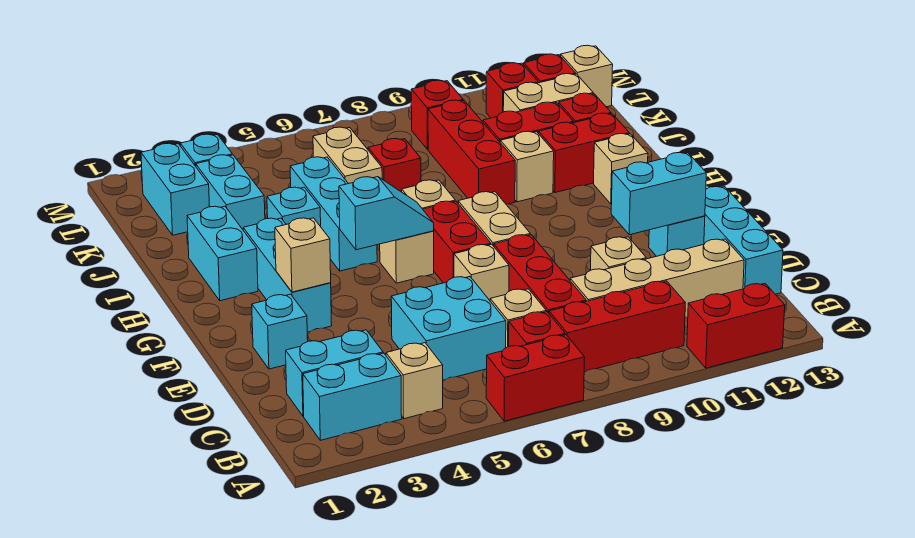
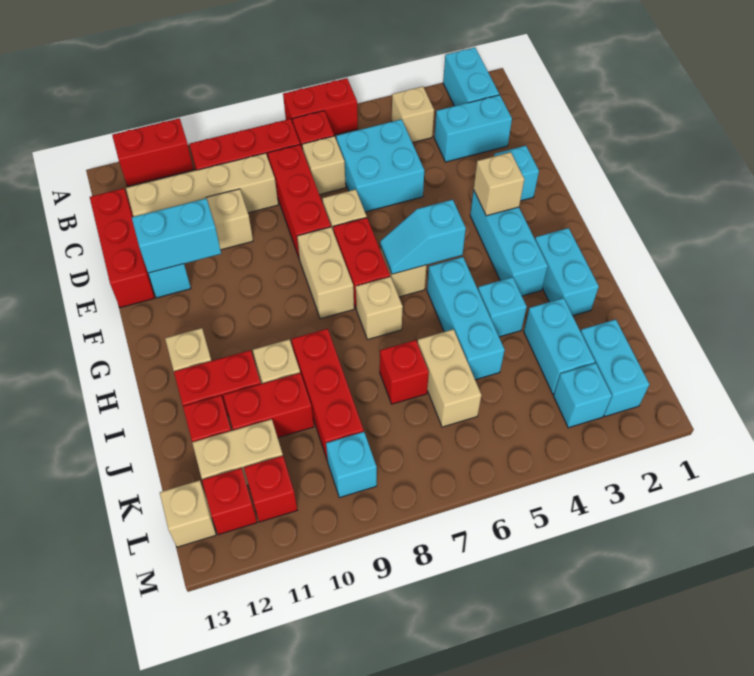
cyan brick B2:B3 level 1 -> cyan brick A2:B2 level 1
cyan brick C13:E13 level 1 -> red brick C13:E13 level 1
red brick L9 level 1 -> cyan brick L9 level 1

